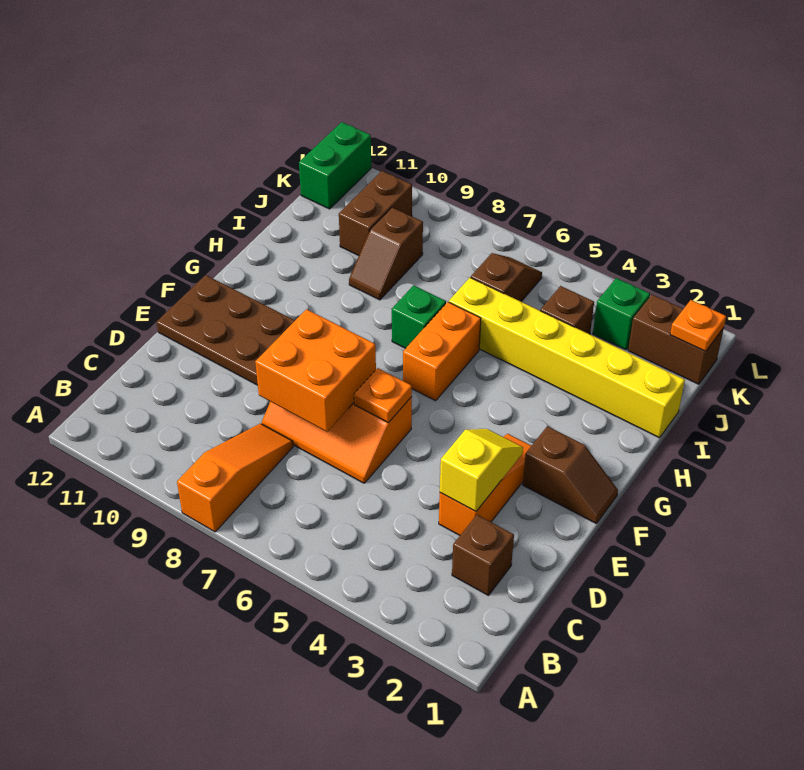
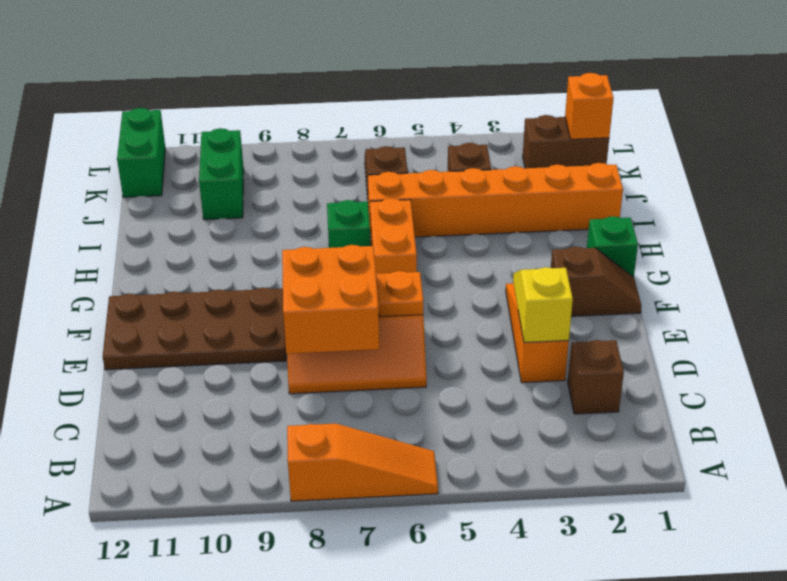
orange slope A8:C8 level 1 top A -> orange slope A6:A8 level 1 top 8
yellow brick I1:I6 level 1 -> orange brick I1:I6 level 1
brown slope I9:J9 level 1 top J -> none
brown brick J10:K10 level 1 -> green brick J10:K10 level 1
orange plate K1 level 2 -> orange brick K1 level 2
green brick K3 level 1 -> green brick G1 level 1

